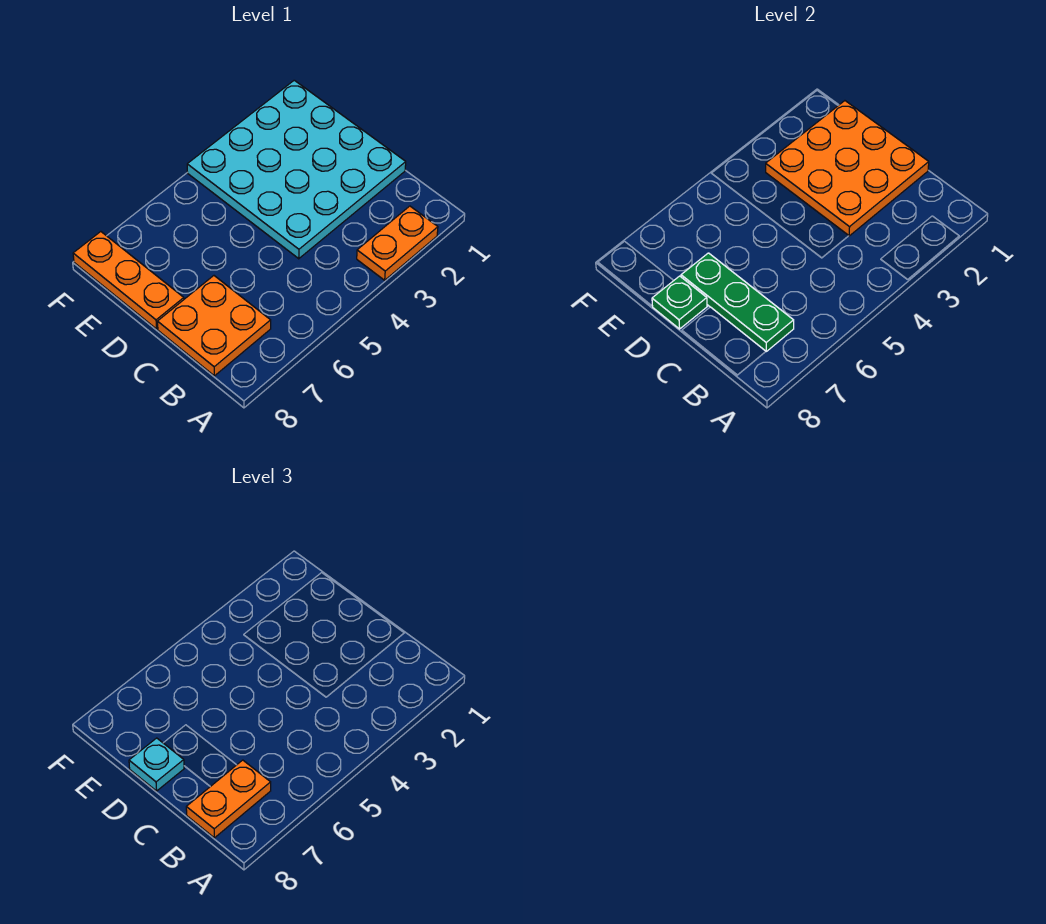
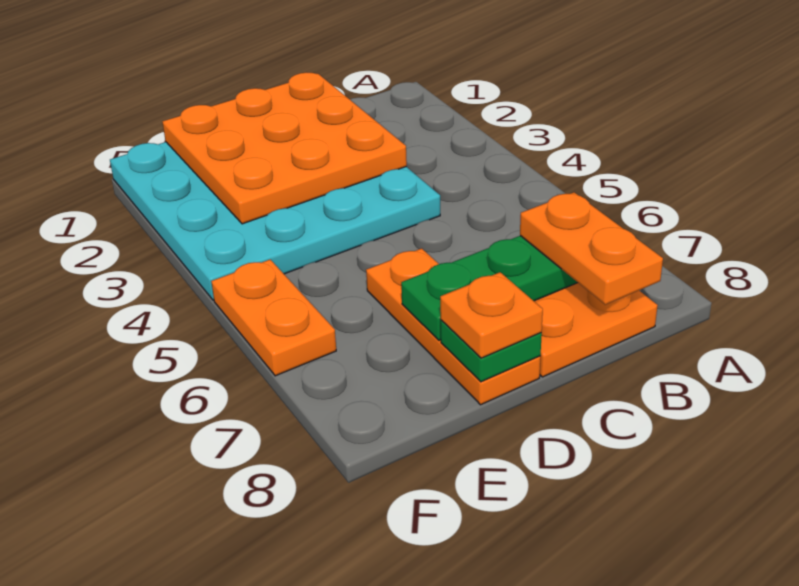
orange plate A2:A3 level 1 -> orange plate F5:F6 level 1
orange plate D8:F8 level 1 -> orange plate D6:D8 level 1
cyan plate D8 level 3 -> orange plate D8 level 3

